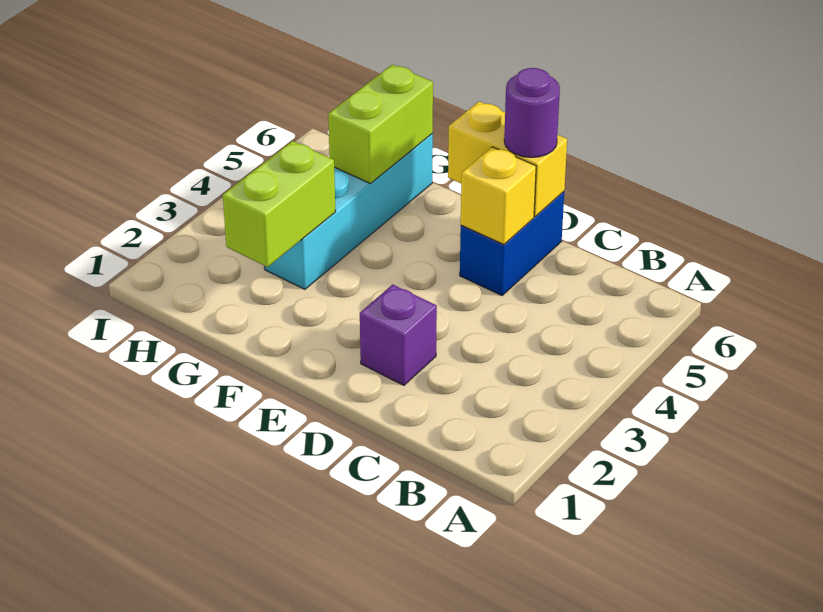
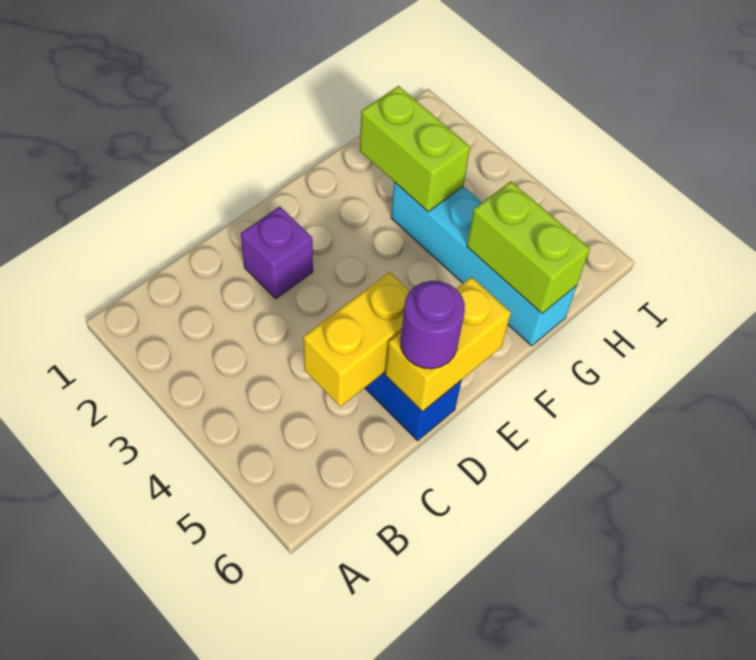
yellow brick D5 level 2 -> yellow brick C5:D5 level 2

